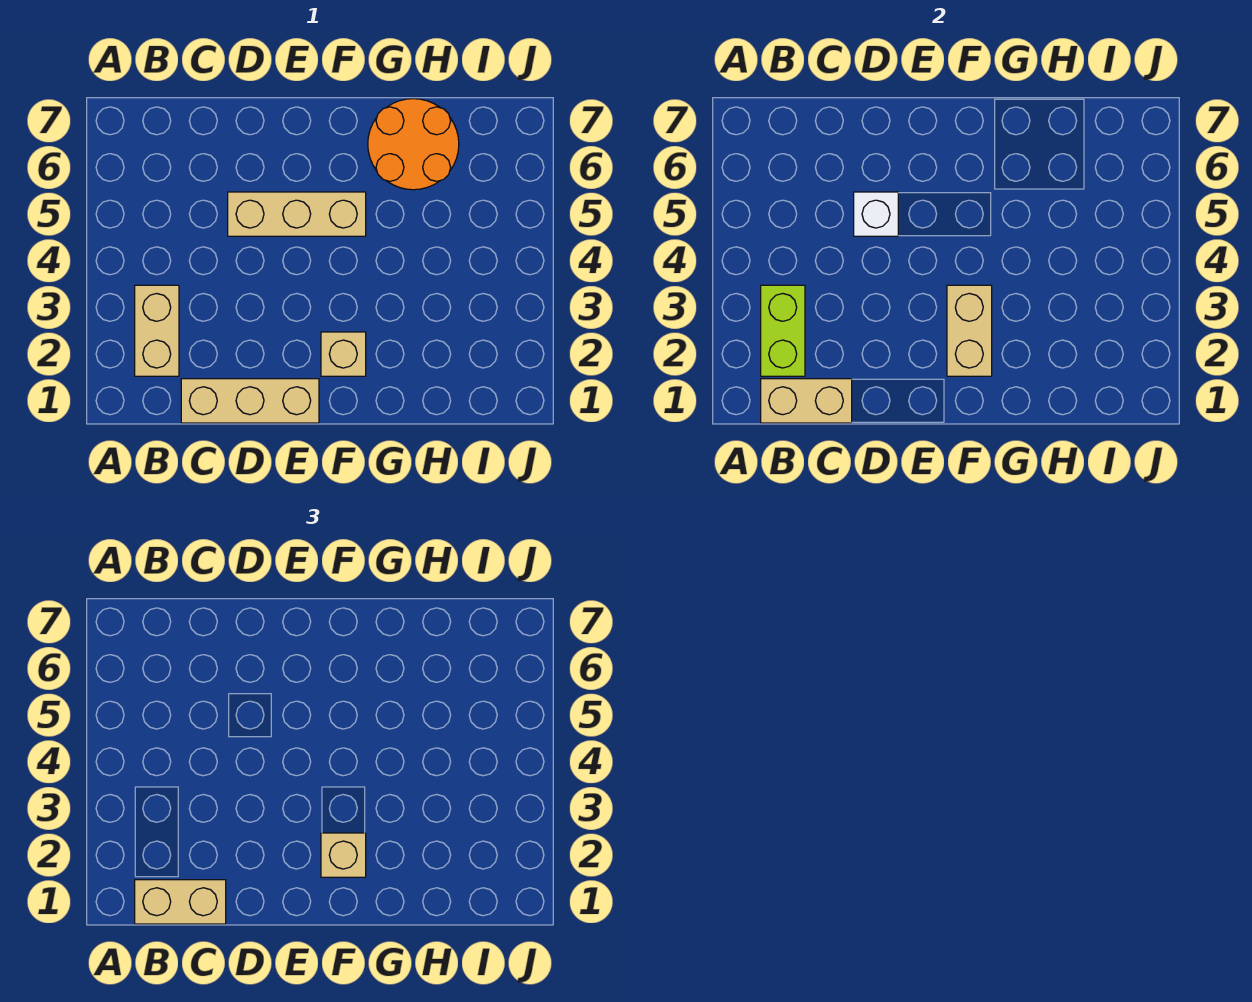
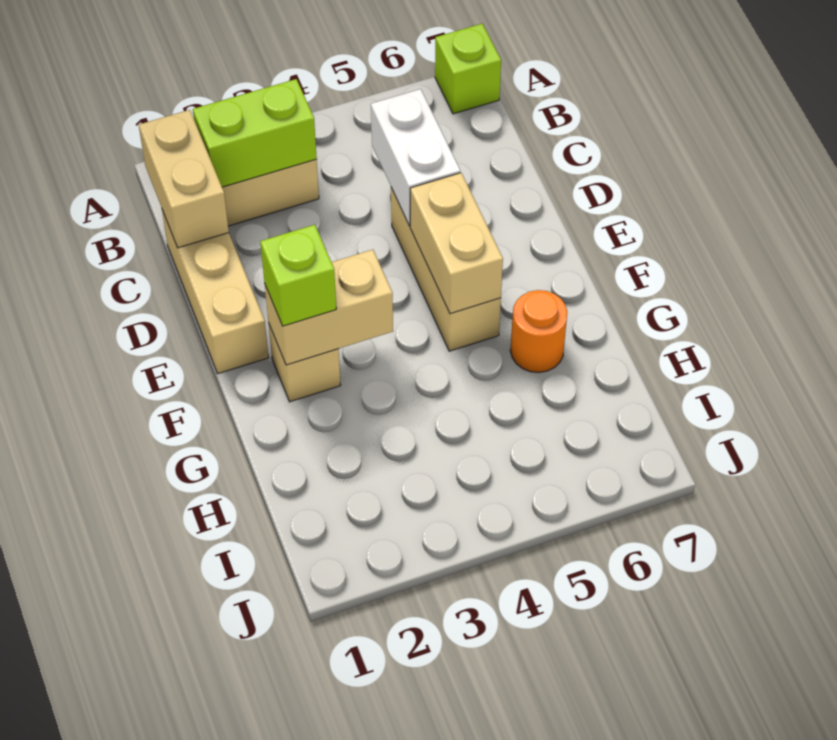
none -> lime brick A7 level 1
tan brick B1:C1 level 3 -> tan brick E5:F5 level 2
white brick D5 level 2 -> white brick C5:D5 level 2
tan brick F2 level 3 -> lime brick F2 level 3
orange round brick G6:H7 level 1 -> orange round brick G6 level 1

